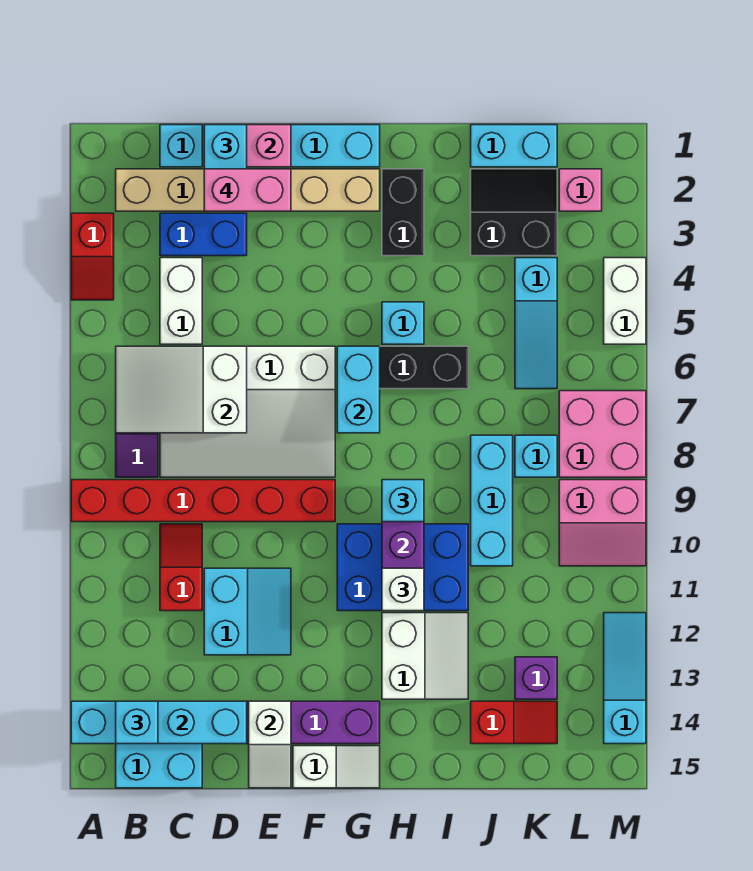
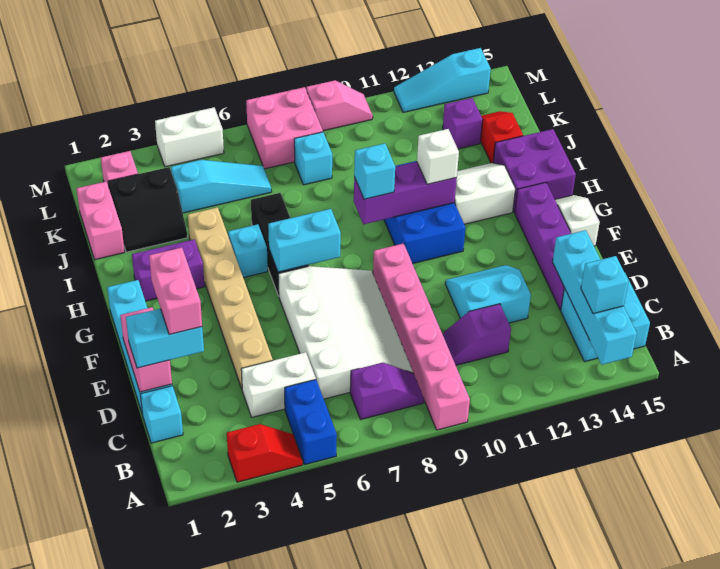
red brick A9:F9 level 1 -> pink brick A9:F9 level 1
tan brick B2:G2 level 1 -> tan brick D4:I4 level 1
white slope B6:D7 level 2 top D -> none
blue brick C3:D3 level 1 -> blue brick A5:B5 level 1
red slope C10:C11 level 1 top 11 -> purple slope C10:C11 level 1 top 11
white slope E14:E15 level 2 top 14 -> none
black brick H2:H3 level 1 -> purple brick H2:H3 level 1
none -> purple brick H14:I15 level 1
cyan brick J1:K1 level 1 -> pink brick J1:K1 level 1
black slope J2:K3 level 1 top 3 -> black slope J2:K3 level 1 top K
cyan brick J8:J10 level 1 -> none
pink slope L9:M10 level 1 top 9 -> pink slope M9:M10 level 1 top 9

